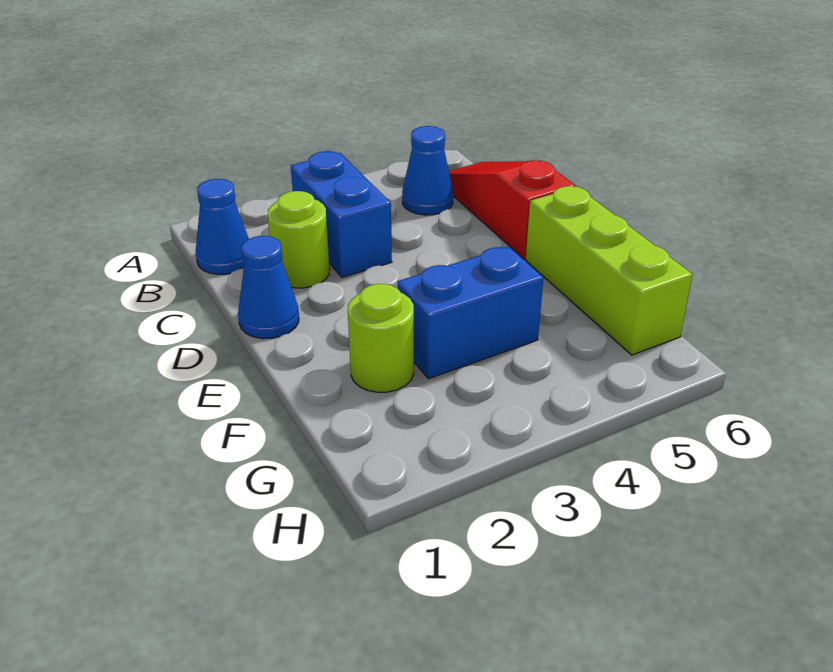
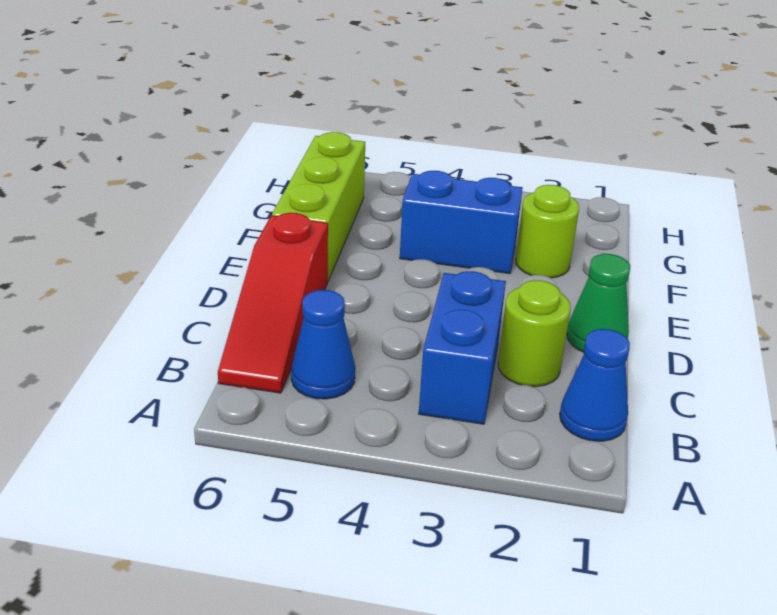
blue cone D1 level 1 -> green cone D1 level 1

